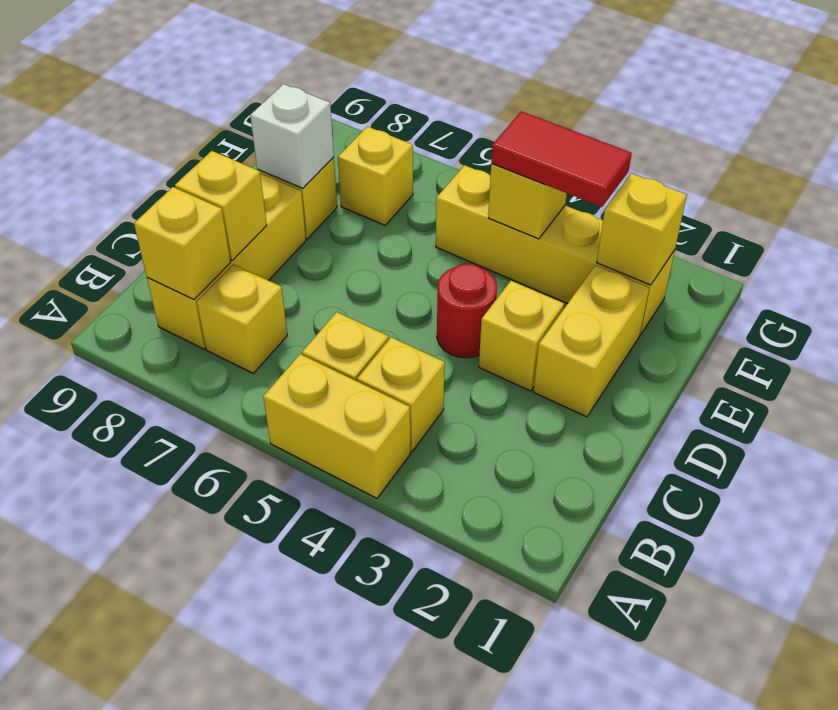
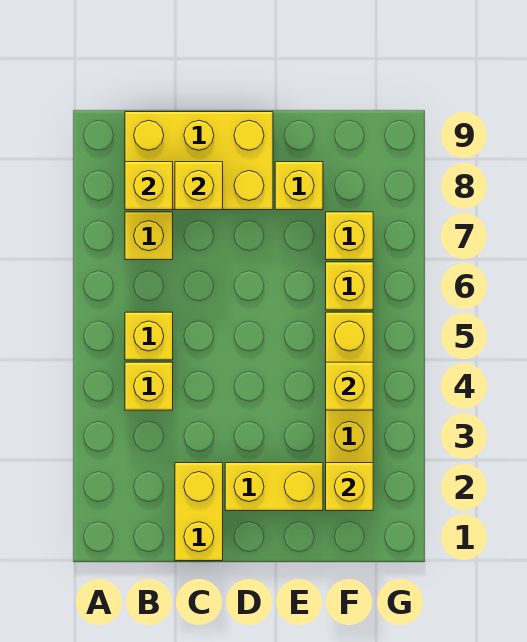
yellow brick A4:A5 level 1 -> yellow brick C1:C2 level 1
yellow brick B8:D8 level 1 -> yellow brick B8:D9 level 1
yellow brick D3 level 1 -> yellow brick F6 level 1
red round brick D4 level 1 -> none
white brick E8 level 2 -> none
red tile F3:F4 level 3 -> none

